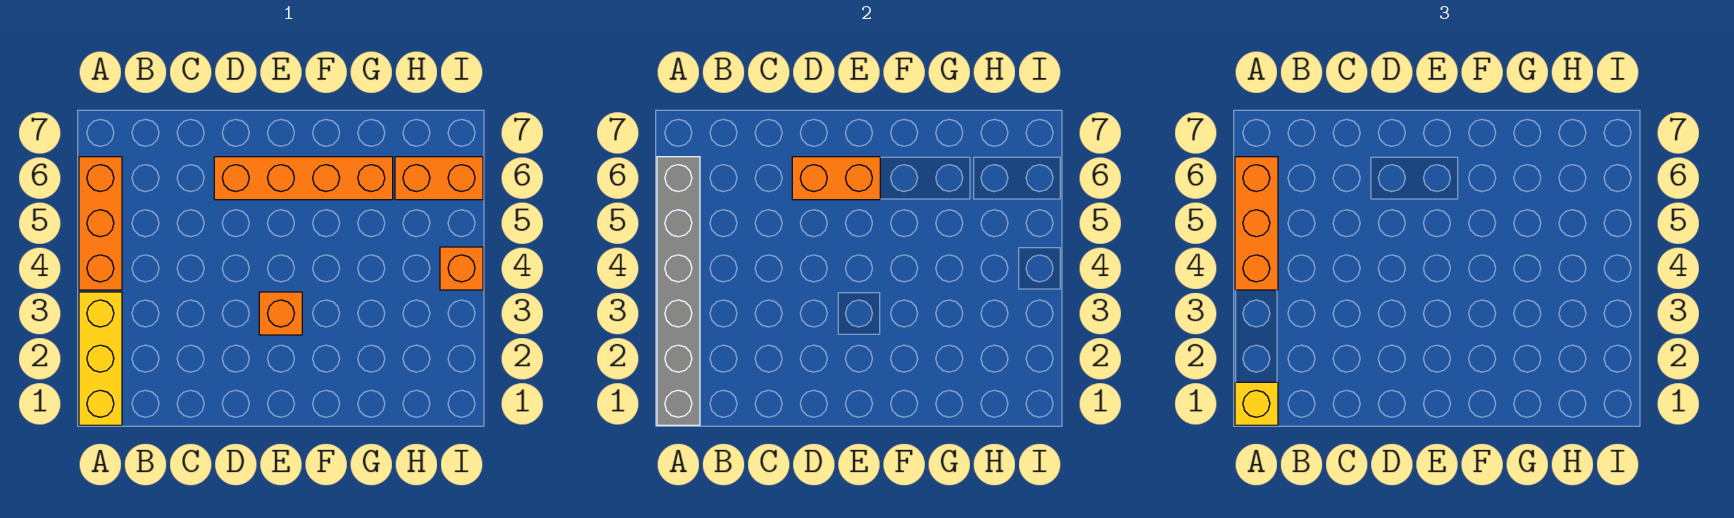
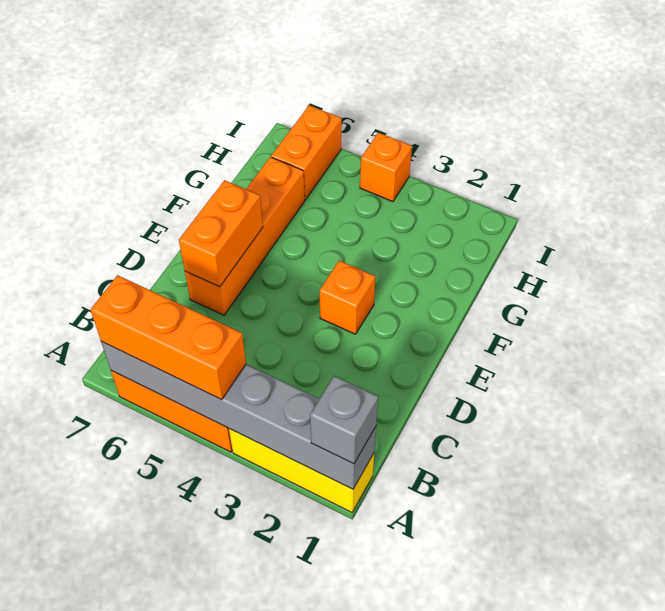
yellow brick A1 level 3 -> grey brick A1 level 3

